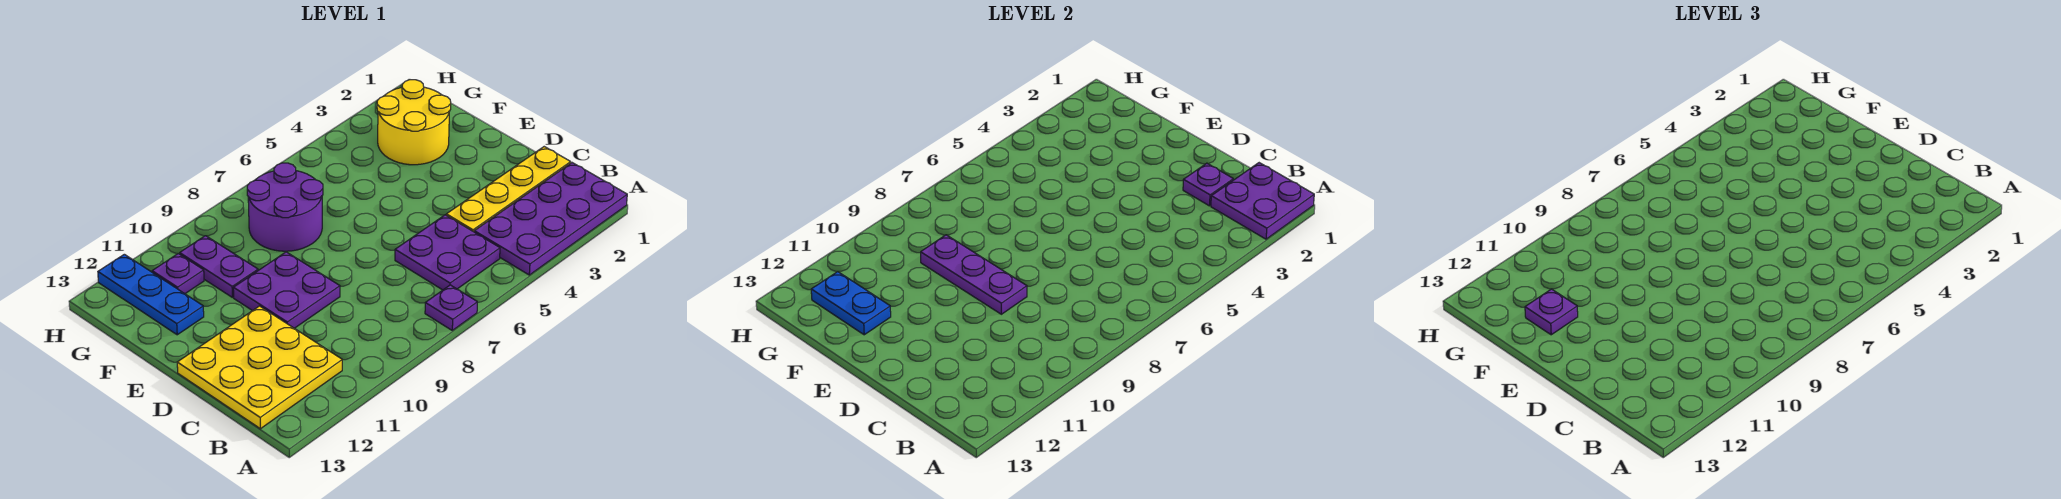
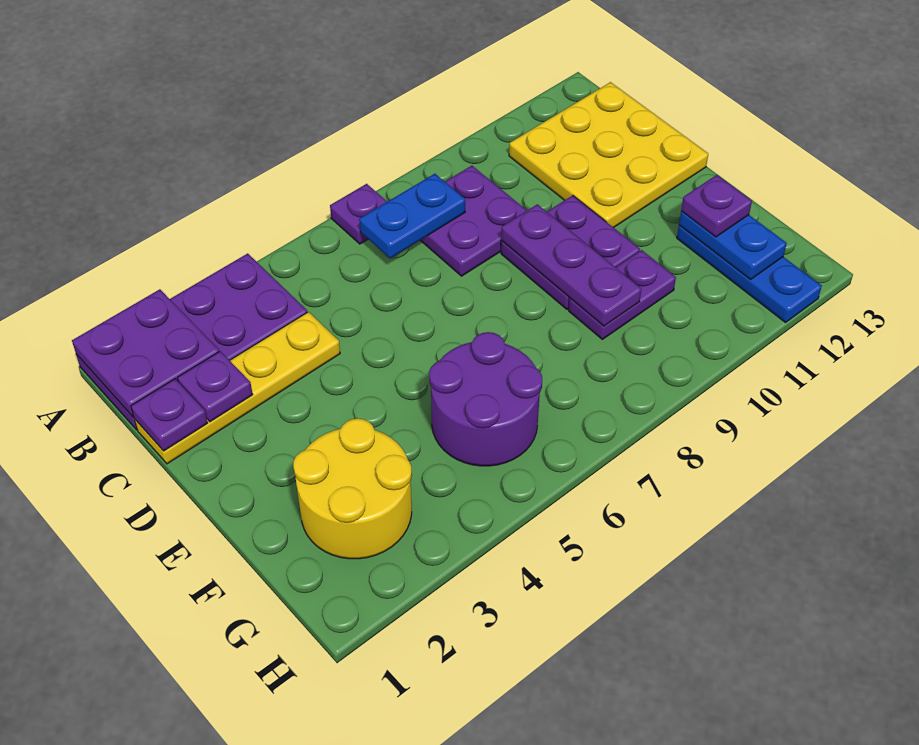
purple plate B5:C6 level 1 -> purple plate B8:C9 level 1
none -> blue plate B7:B8 level 2
purple round brick F7:G8 level 1 -> purple round brick F5:G6 level 1
purple plate F10:G10 level 1 -> purple plate F9:F10 level 1
purple plate G11 level 1 -> purple plate C1 level 2

